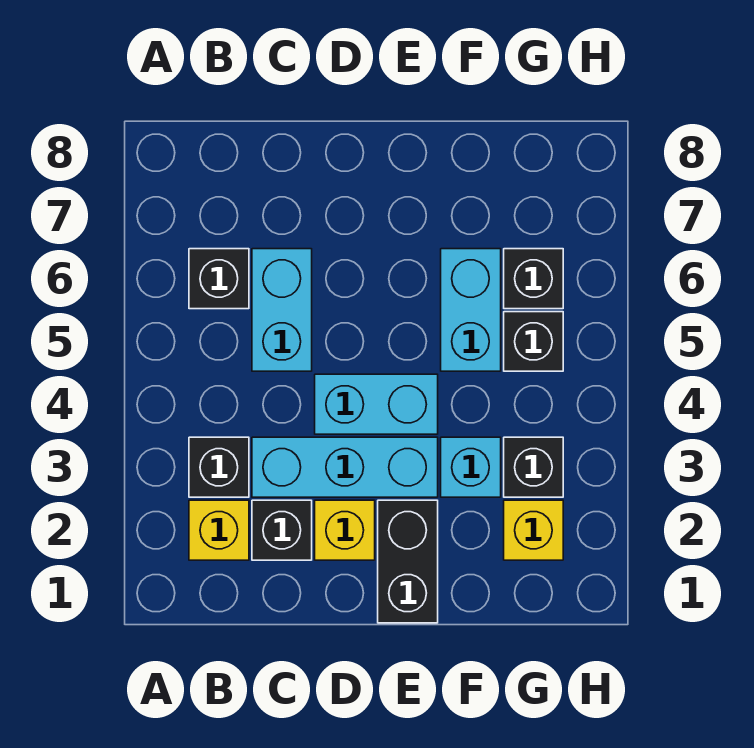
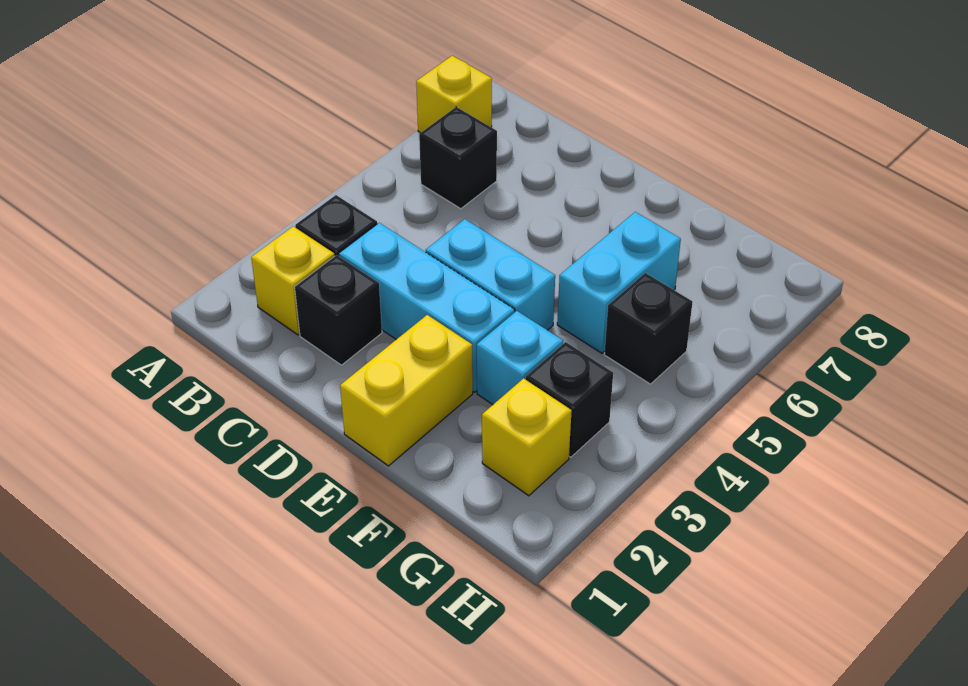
cyan brick C5:C6 level 1 -> none
yellow brick D2 level 1 -> yellow brick A7 level 1
black brick E1:E2 level 1 -> yellow brick E1:E2 level 1
black brick G6 level 1 -> none

